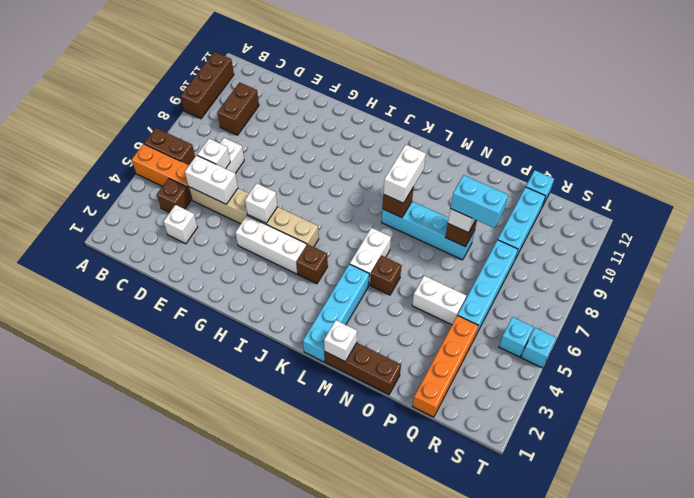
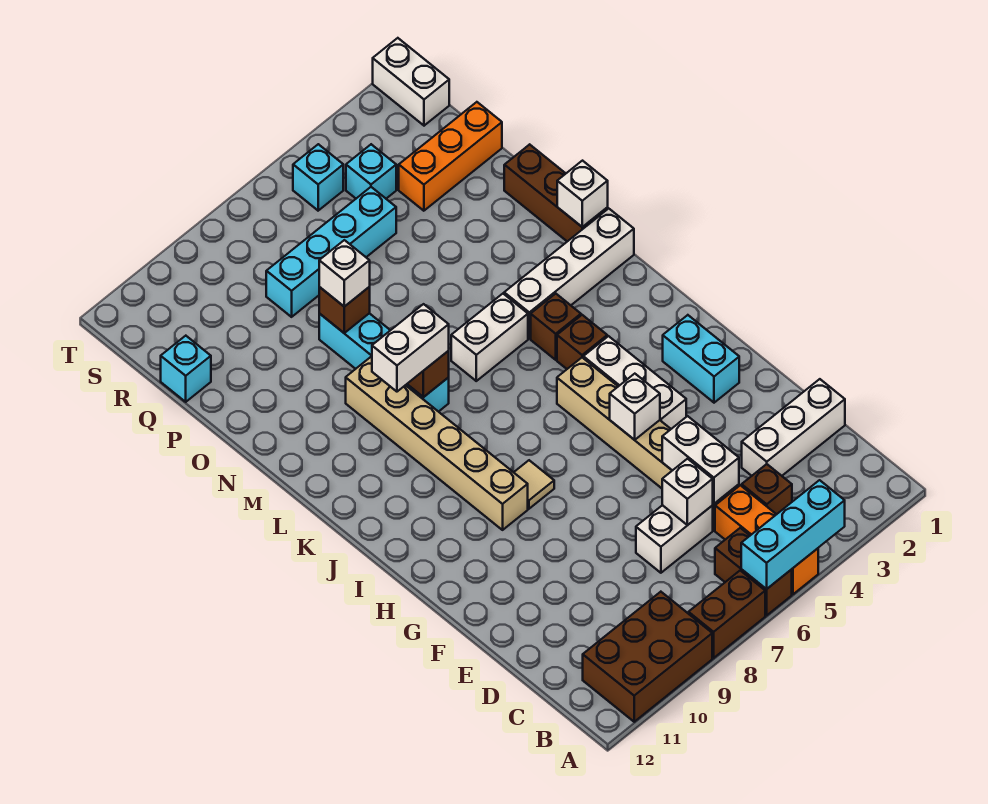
brown brick A9:A11 level 1 -> brown brick A9:B11 level 1
brown brick C9:C10 level 1 -> brown brick A7:A8 level 1
white brick D3 level 1 -> white brick D1:D3 level 1
none -> tan tile H8 level 1
none -> tan brick H9:M9 level 1
cyan brick L1:L4 level 1 -> white brick L1:L4 level 1
brown brick M5 level 1 -> brown brick K4 level 1
white brick O5:P5 level 1 -> white brick S1:T1 level 1
cyan brick O8:P8 level 4 -> cyan brick G2:H2 level 1
orange brick Q1:Q4 level 1 -> orange brick Q1:Q3 level 1
cyan brick Q9:Q11 level 1 -> cyan brick A4:A6 level 2
cyan brick T5 level 1 -> cyan brick R4 level 1

